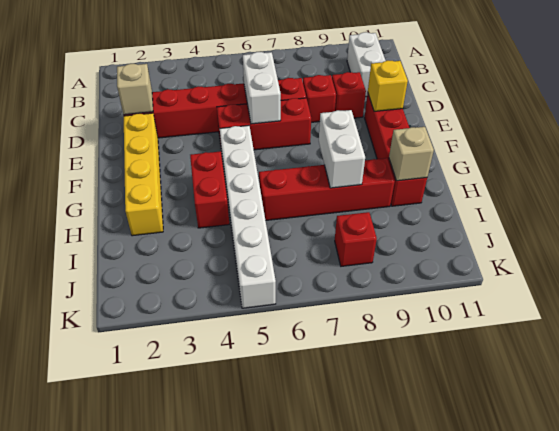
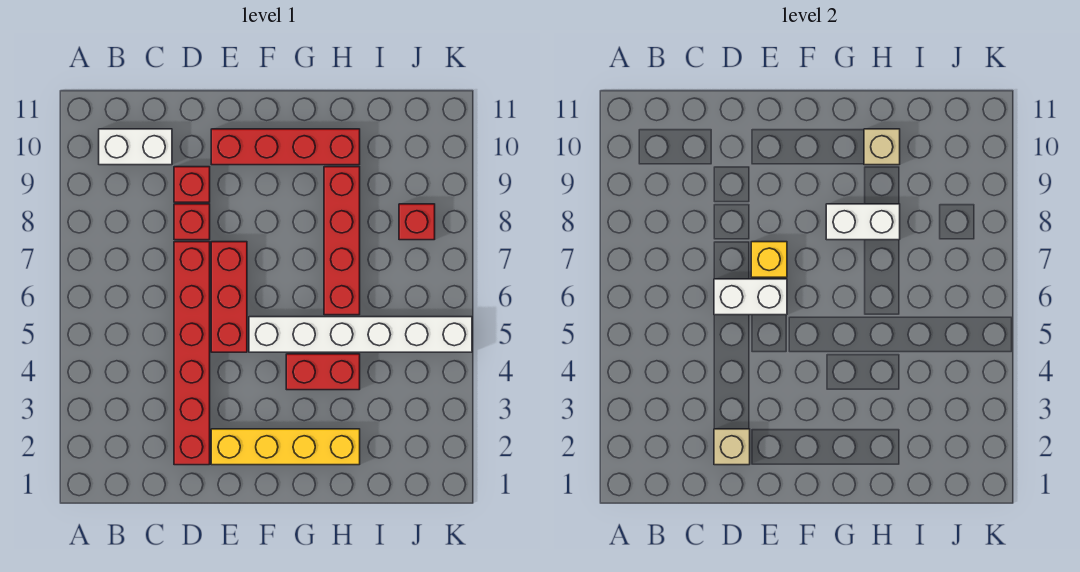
yellow brick E10 level 2 -> yellow brick E7 level 2

